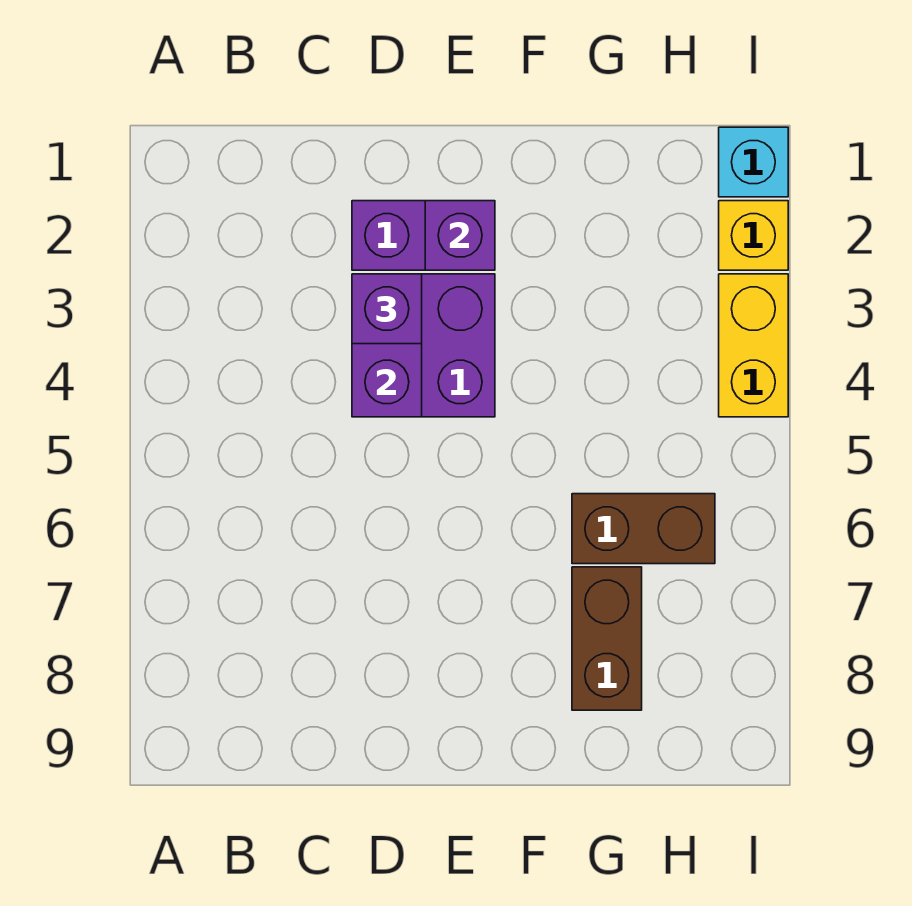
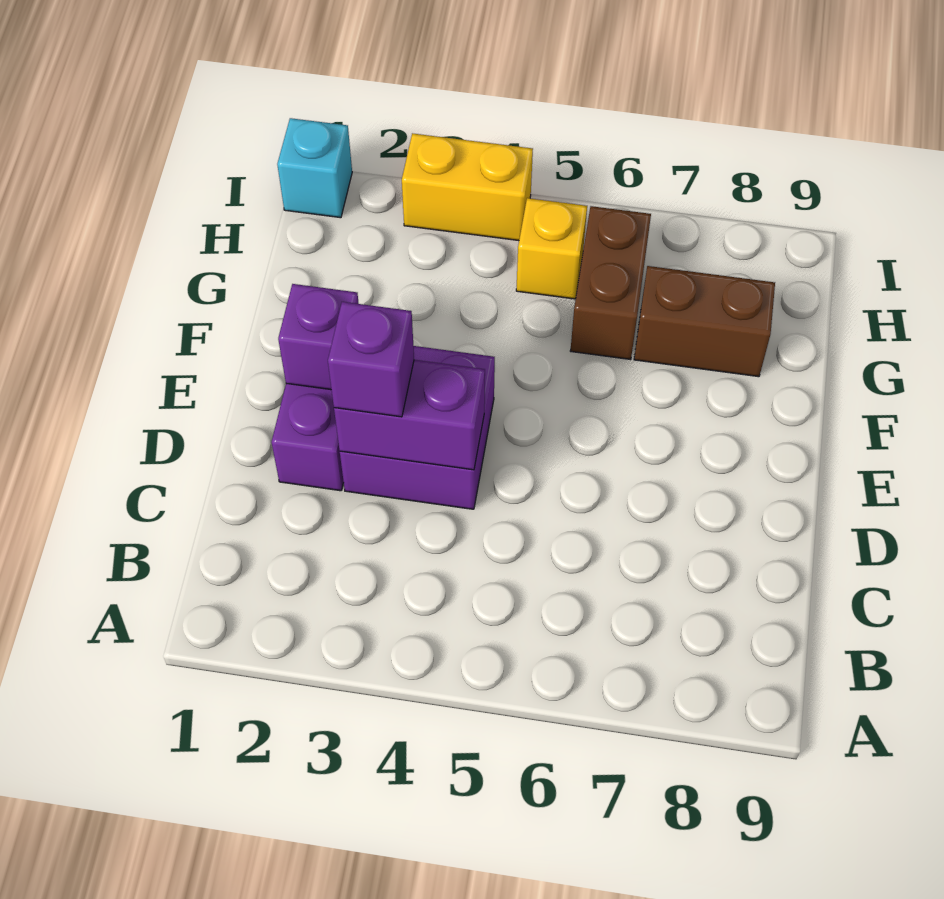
yellow brick I2 level 1 -> yellow brick H5 level 1

